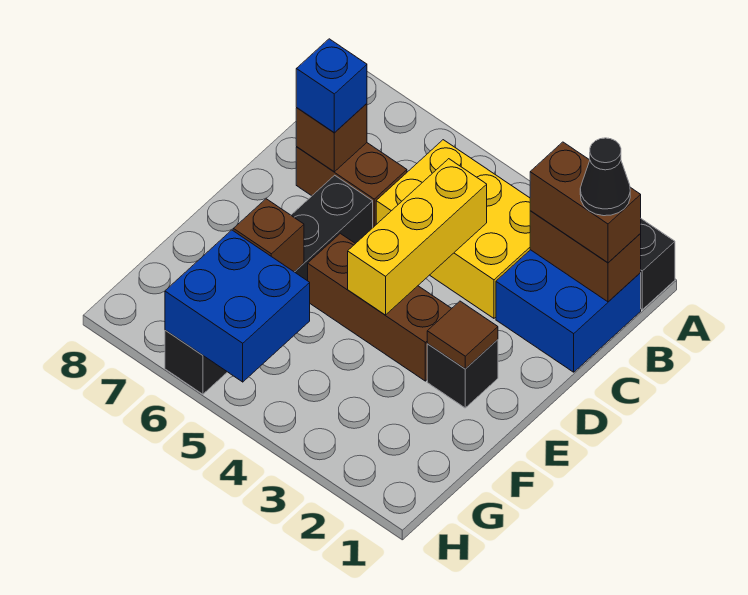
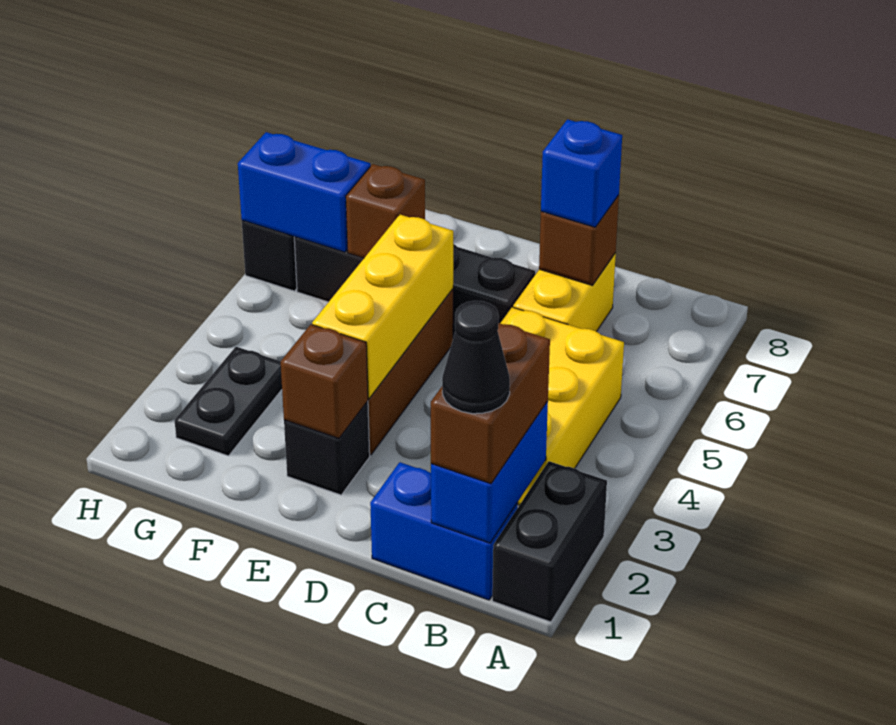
blue brick B1:C2 level 1 -> blue brick B1:C1 level 1
brown brick B1:B2 level 2 -> blue brick B1:B2 level 2
yellow brick C4:E4 level 2 -> yellow brick E3:E5 level 2
brown brick C6:C7 level 1 -> yellow brick C6:C7 level 1
brown tile E2 level 2 -> brown brick E2 level 2
none -> black plate G2:G3 level 1
blue brick G5:H6 level 2 -> blue brick G6:H6 level 2

